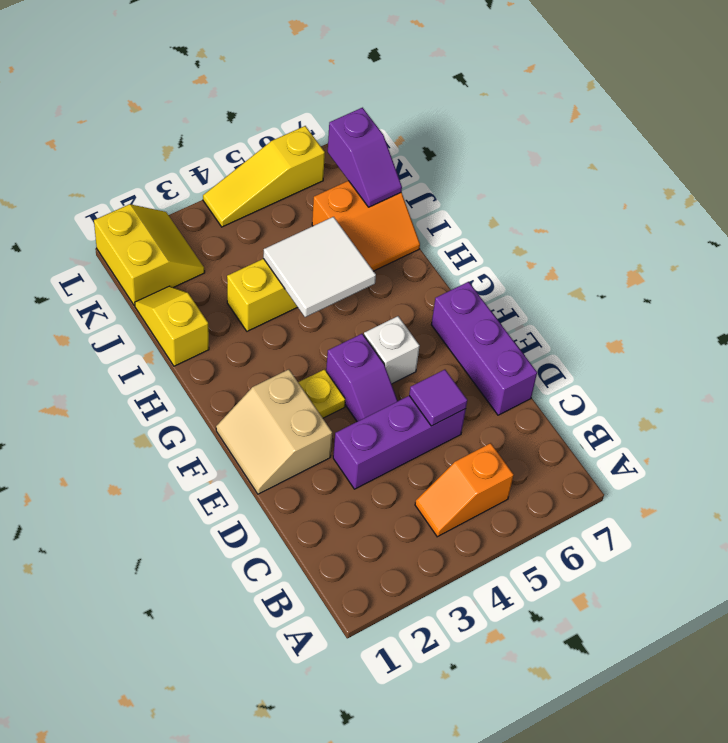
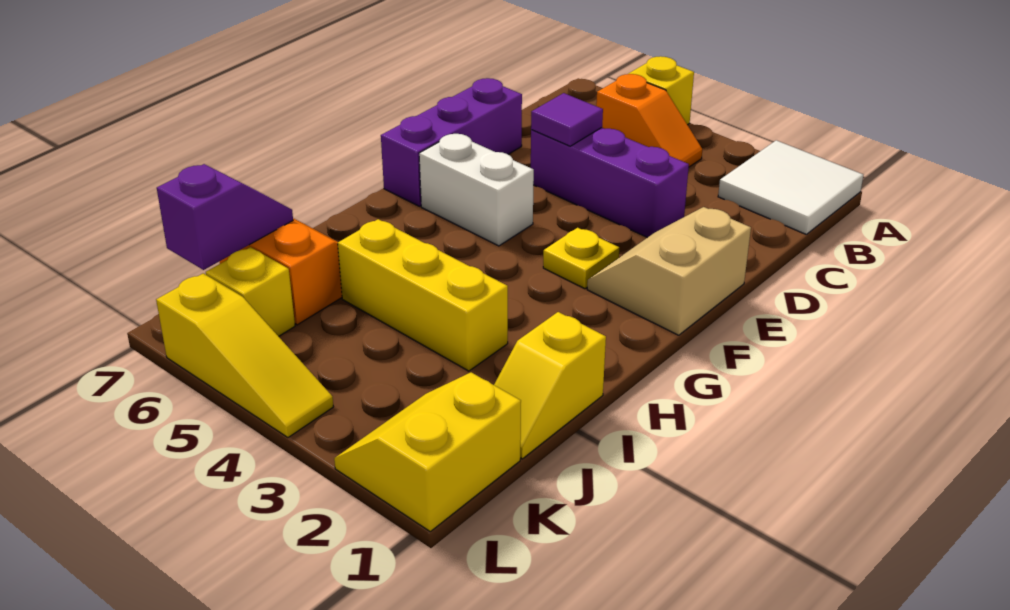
none -> yellow brick A5 level 1
tan slope E1:F2 level 1 top 2 -> tan slope E1:F2 level 1 top 1
purple slope E4:F4 level 1 top F -> none
white brick F5 level 1 -> white brick F5:F6 level 1
white tile H4:I5 level 2 -> white tile A1:B2 level 1
none -> yellow brick K6 level 1

